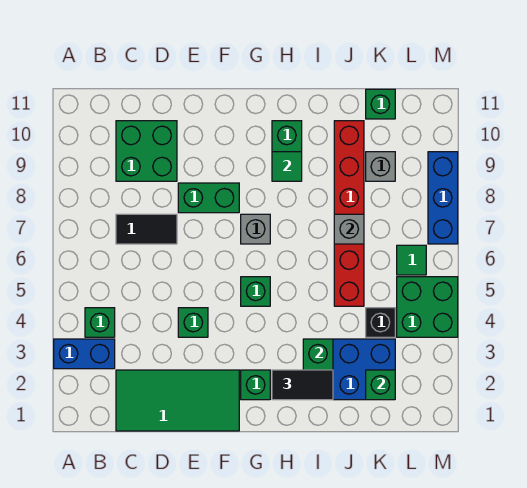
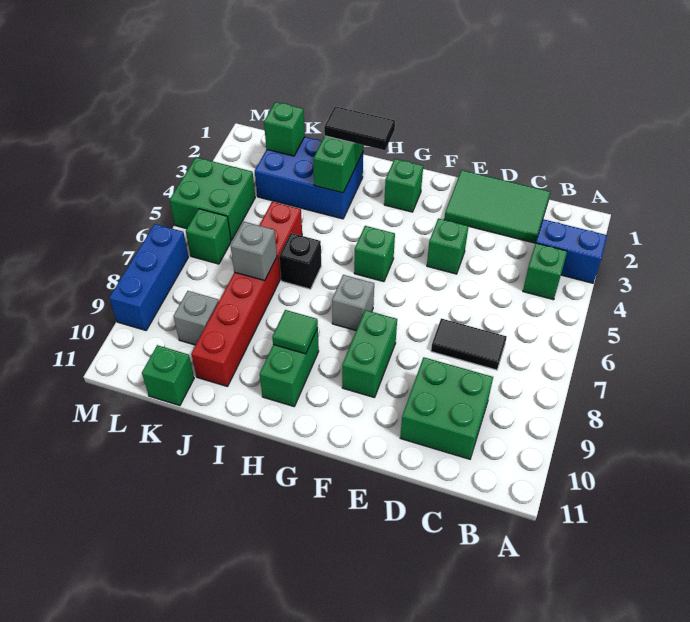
green tile C1:F2 level 1 -> green tile C1:E2 level 1
green brick E8:F8 level 1 -> green brick F8:F9 level 1
black brick K4 level 1 -> black brick I6 level 1
green tile L6 level 1 -> green brick L6 level 1

